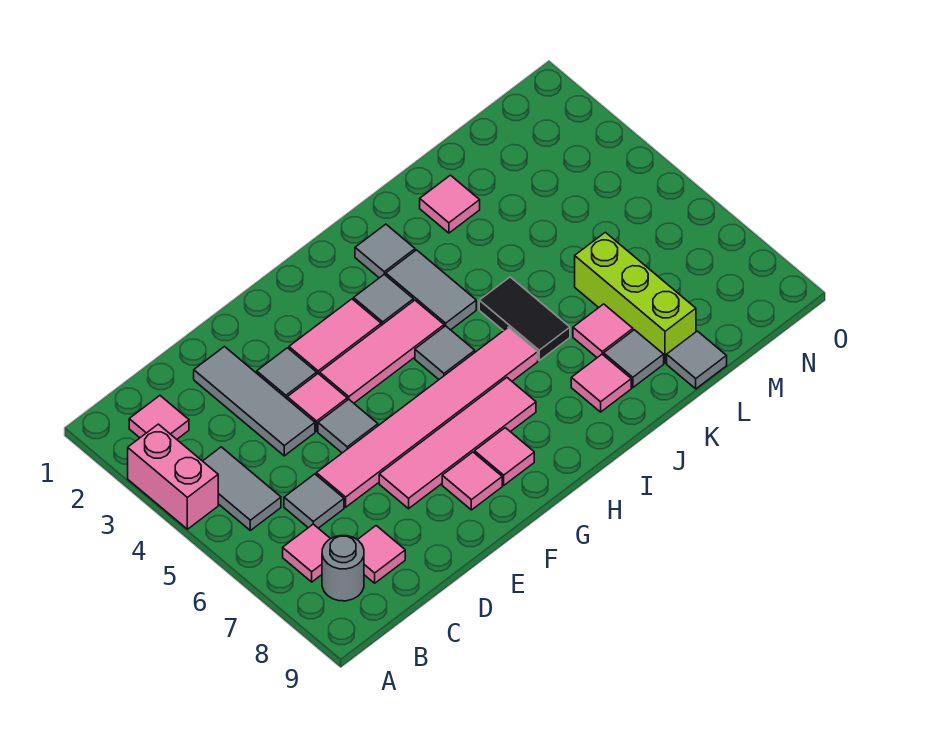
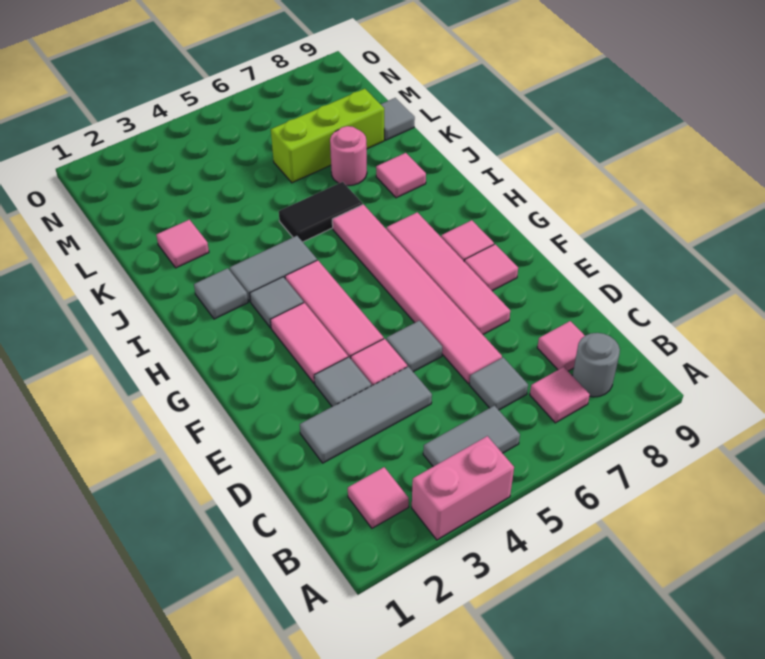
grey tile H5 level 1 -> none
pink tile K7 level 1 -> pink round brick K7 level 1
grey tile K8 level 1 -> none

